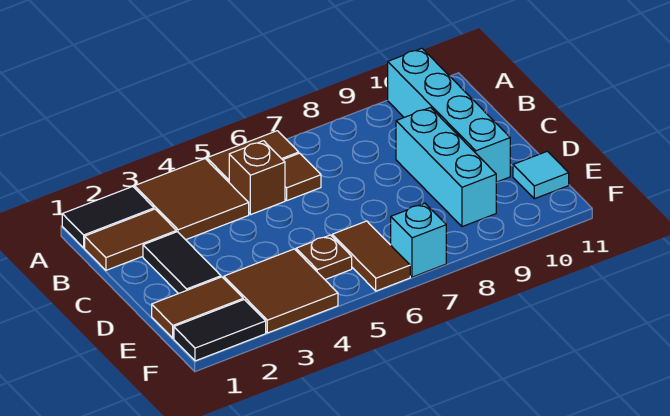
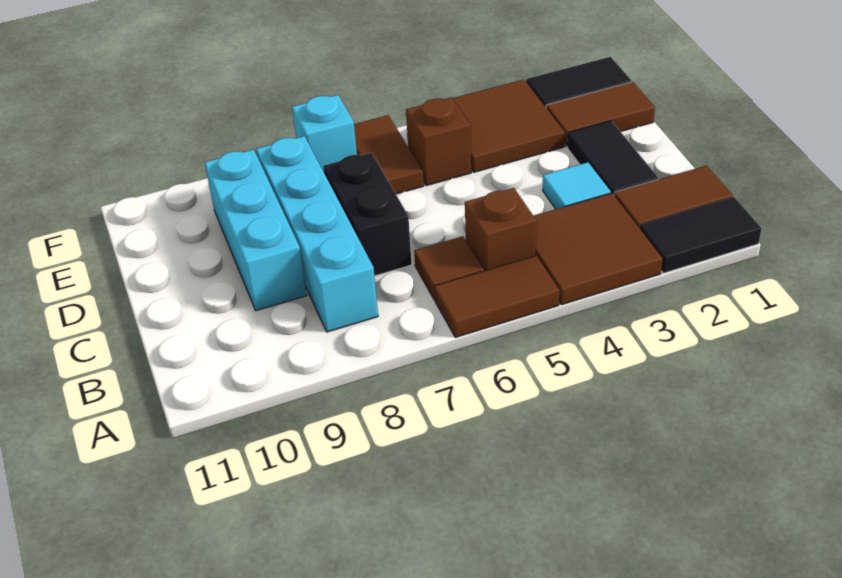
cyan brick A10:D10 level 1 -> cyan brick B8:E8 level 1
none -> black brick C7:D7 level 1
brown plate E5 level 1 -> brown brick E5 level 1
cyan tile E11 level 1 -> cyan tile C3 level 1

